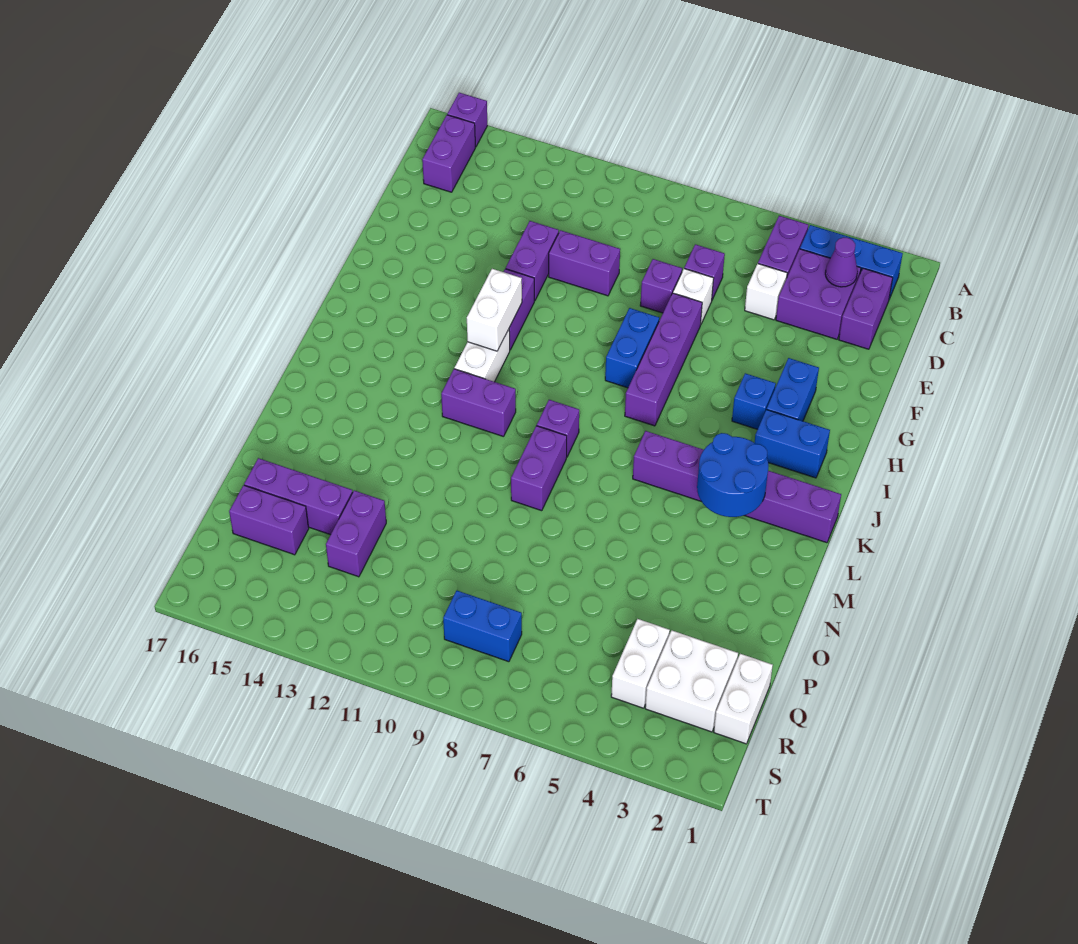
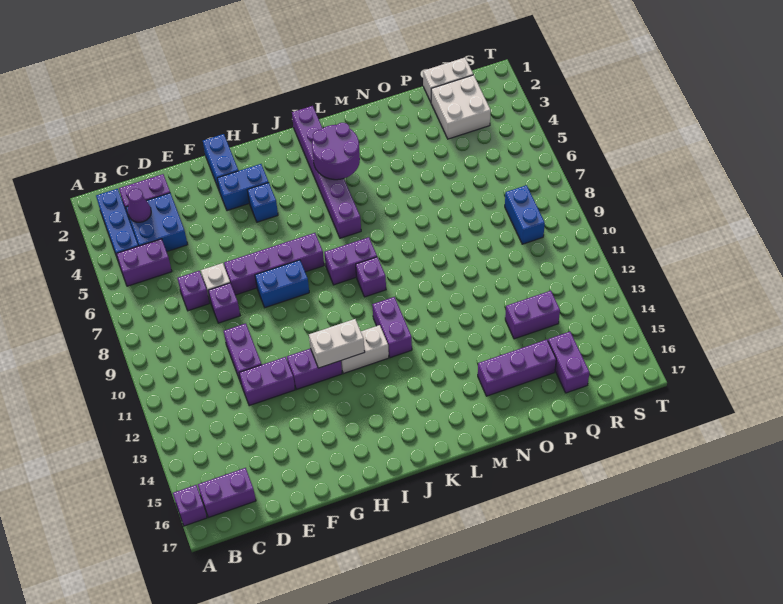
purple brick C3:D4 level 1 -> blue brick C3:D4 level 1
white brick D5 level 1 -> none
blue brick I2:I3 level 1 -> blue brick G1:G2 level 1
blue round brick K3:L4 level 2 -> purple round brick K3:L4 level 2
purple brick L9:M9 level 1 -> purple brick J8:K8 level 1
purple brick P14:P16 level 1 -> purple brick N15:P15 level 1
white brick Q4:R4 level 1 -> none

